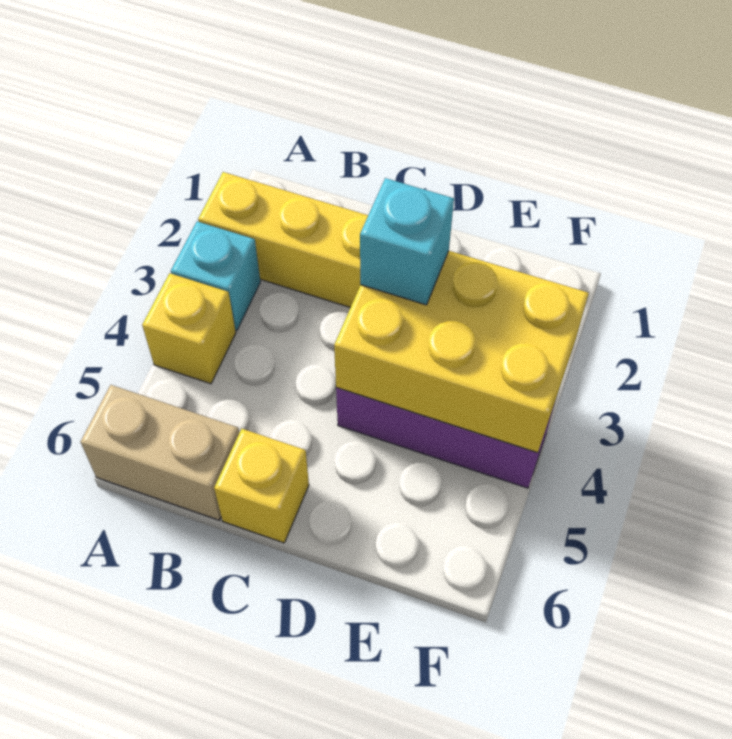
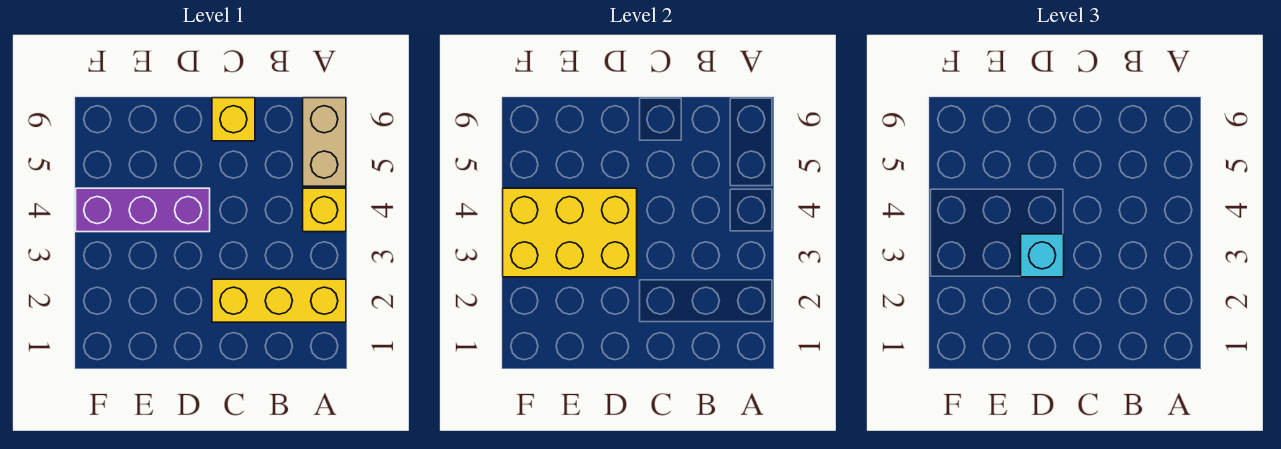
cyan brick A3 level 1 -> none
tan brick A6:B6 level 1 -> tan brick A5:A6 level 1

